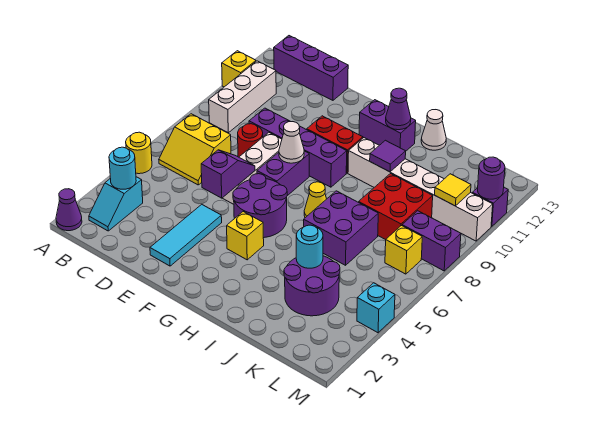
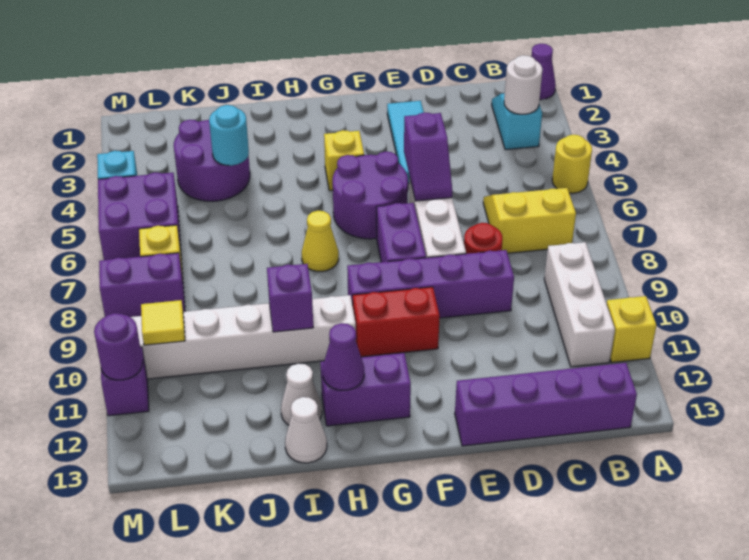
cyan round brick B3 level 2 -> white round brick B3 level 2
purple brick B13:D13 level 1 -> purple brick B13:E13 level 1
white cone F8 level 2 -> white cone I12 level 1
purple brick I6:J7 level 1 -> purple brick L5:M6 level 1
purple tile I10 level 2 -> purple brick I10 level 2
red brick J8:K9 level 1 -> none

